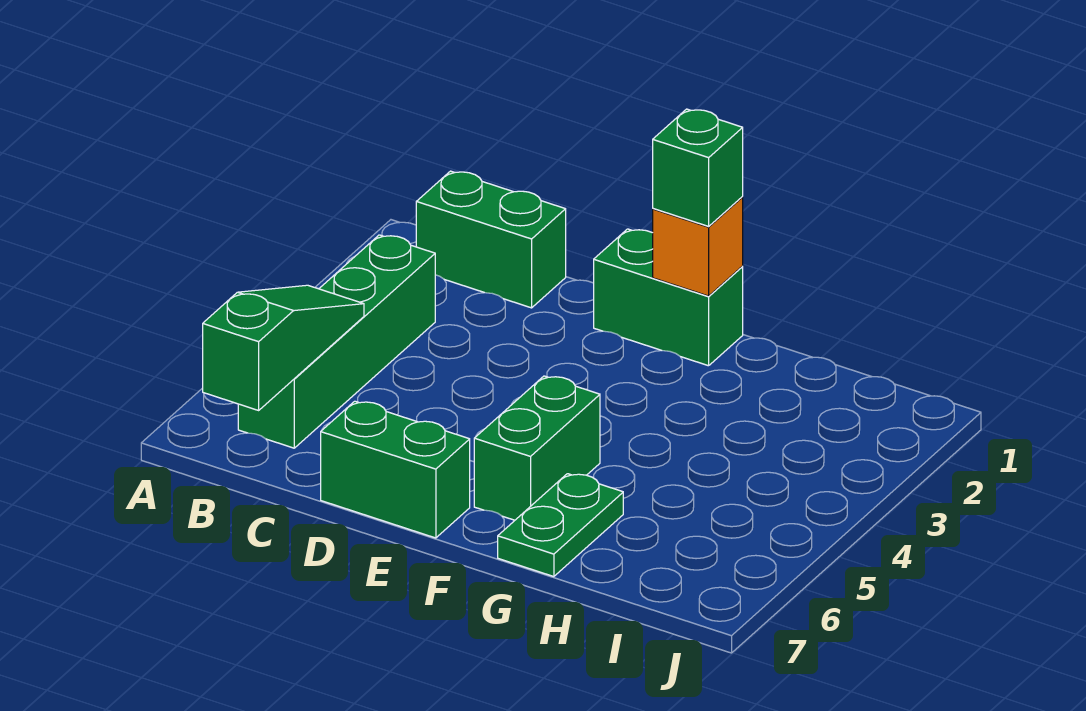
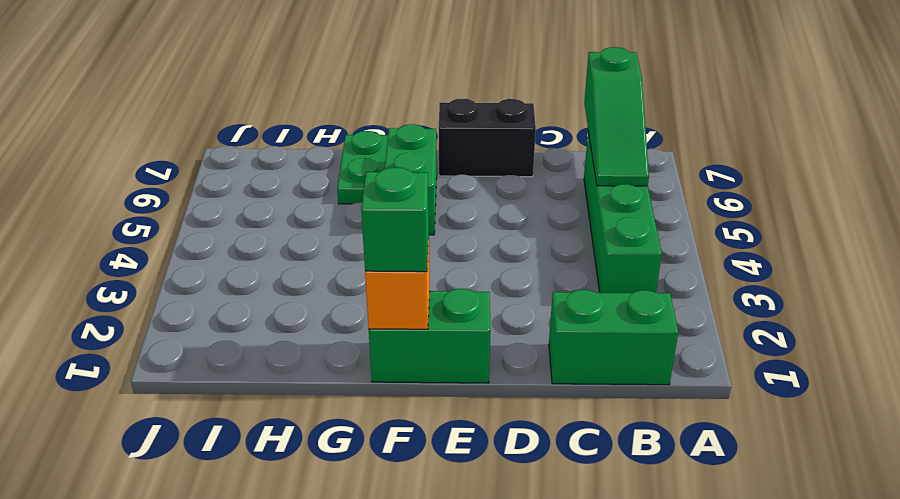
green brick D7:E7 level 1 -> black brick D7:E7 level 1

